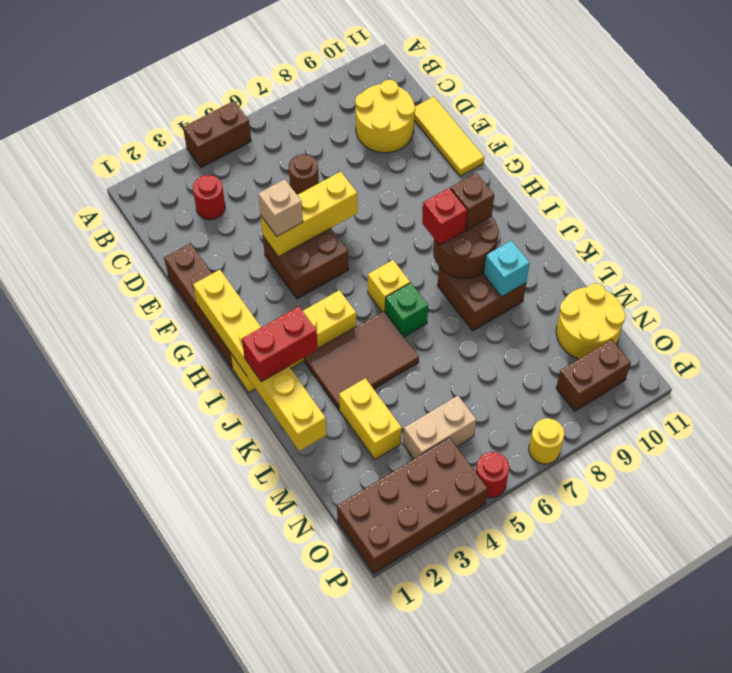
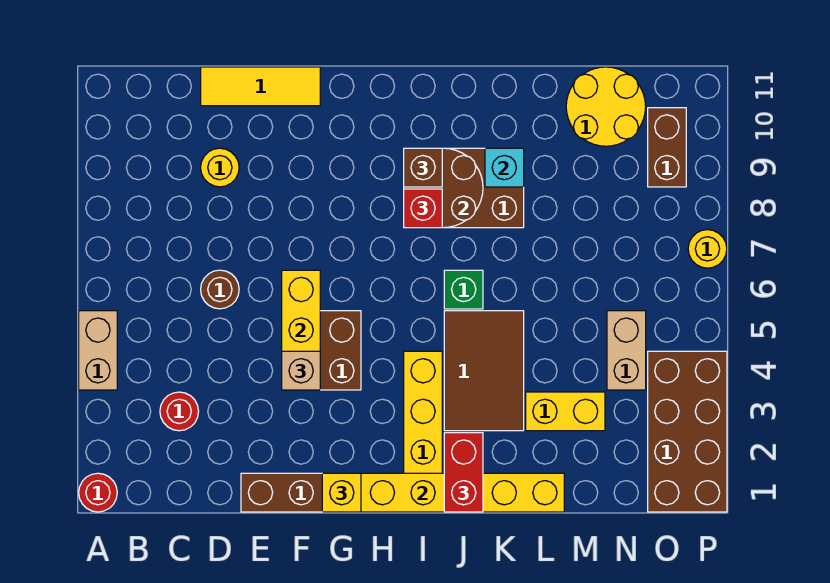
brown brick A4:A5 level 1 -> tan brick A4:A5 level 1
yellow round brick C9:D10 level 1 -> yellow round brick D9 level 1
yellow brick I6 level 1 -> yellow brick G1 level 3
red round brick P5 level 1 -> red round brick A1 level 1

